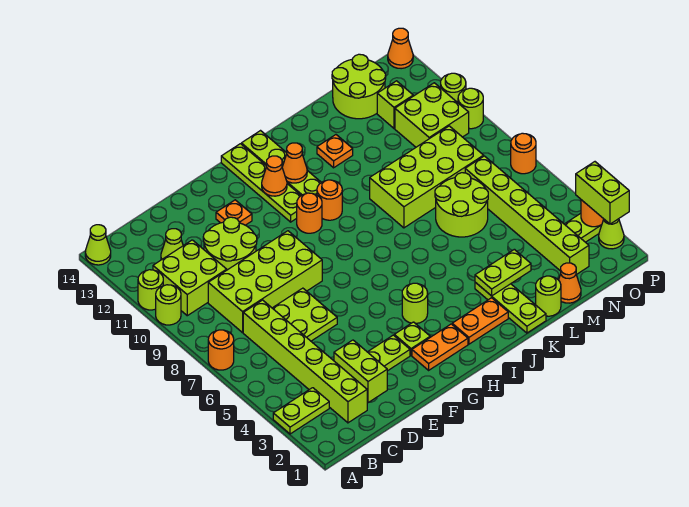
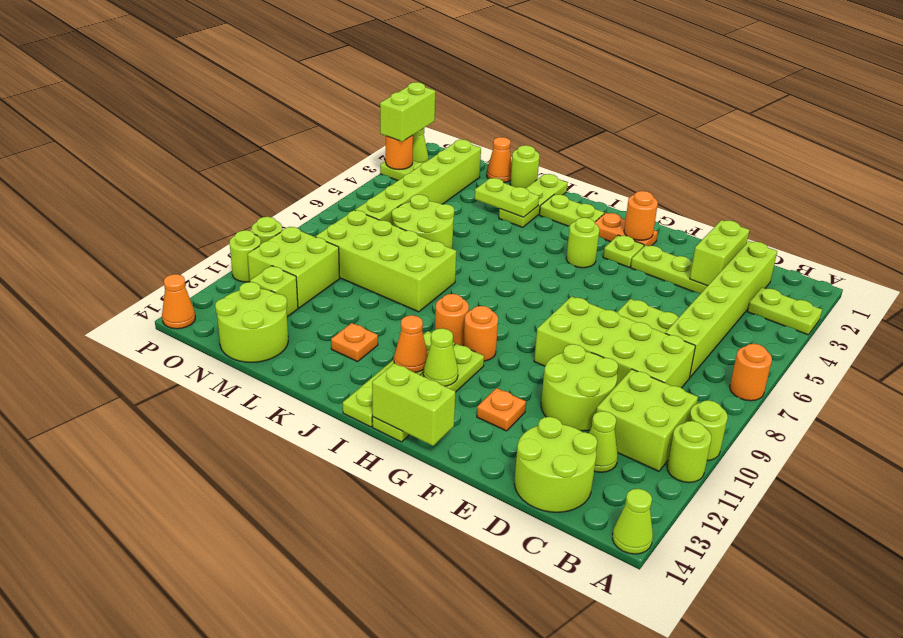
none -> lime round brick C13:D14 level 1
none -> lime brick G14:H14 level 2
orange cone H12 level 2 -> lime cone H12 level 2
orange plate I2:J2 level 1 -> lime plate I2:J2 level 1
orange round brick P7 level 1 -> orange round brick G2 level 2

